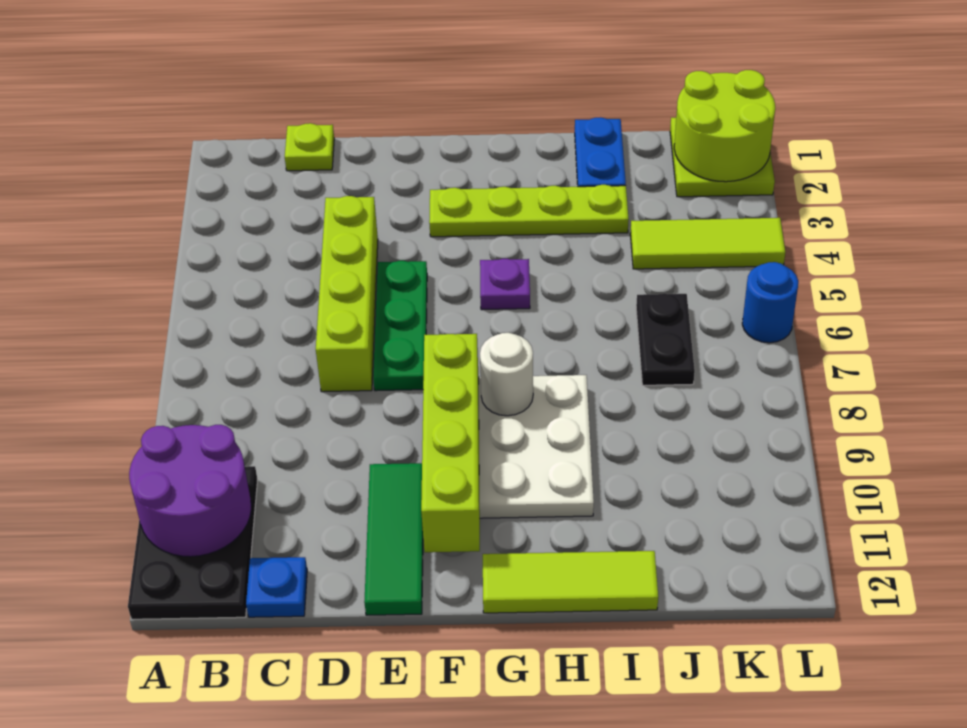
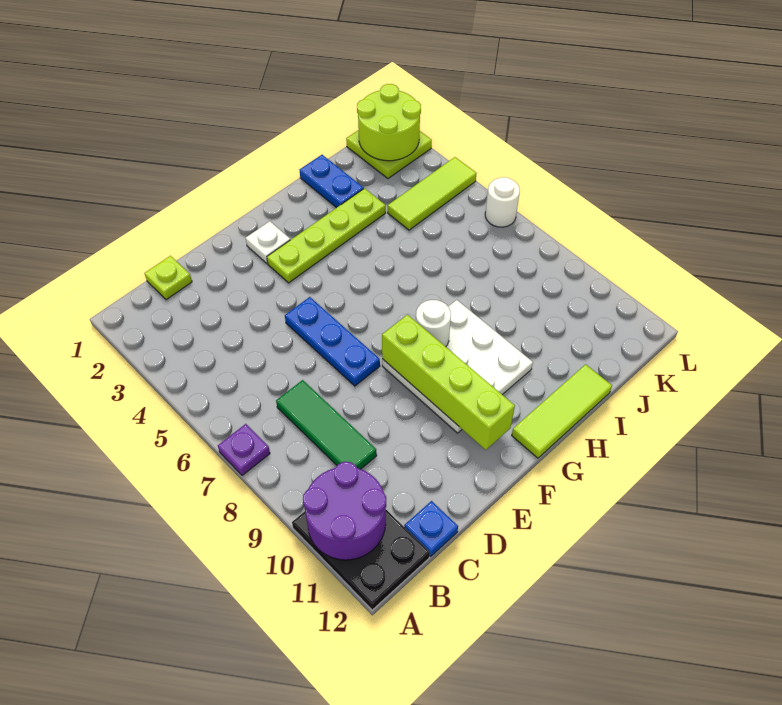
lime brick D4:D7 level 1 -> none
green plate E5:E7 level 1 -> blue plate E5:E7 level 1
green tile E10:E12 level 1 -> green tile C7:C9 level 1
none -> white plate F2 level 1
purple plate G5 level 1 -> purple plate A7 level 1
black plate J6:J7 level 1 -> none
blue round brick L6 level 1 -> white round brick L6 level 1

